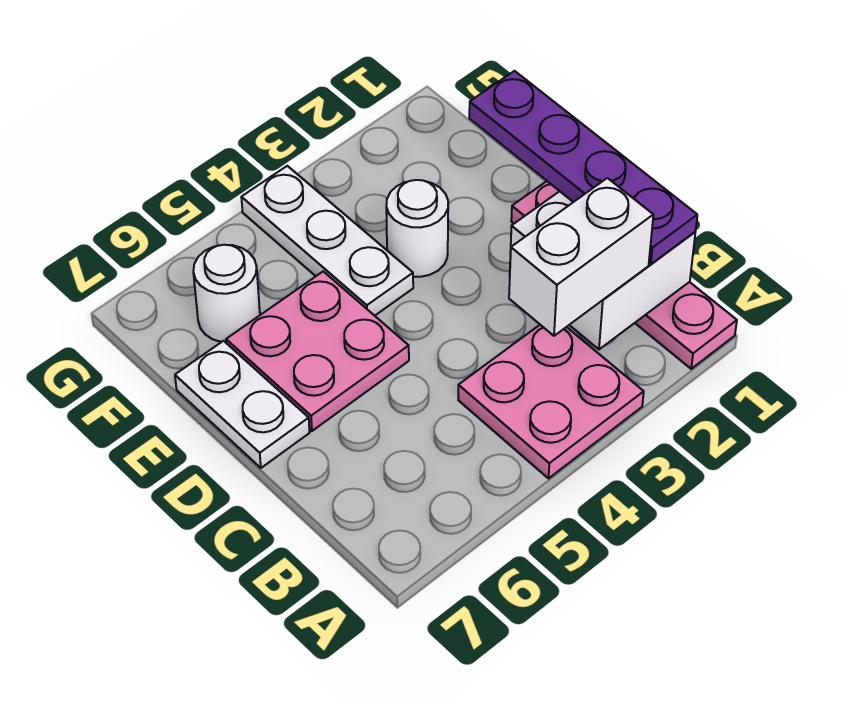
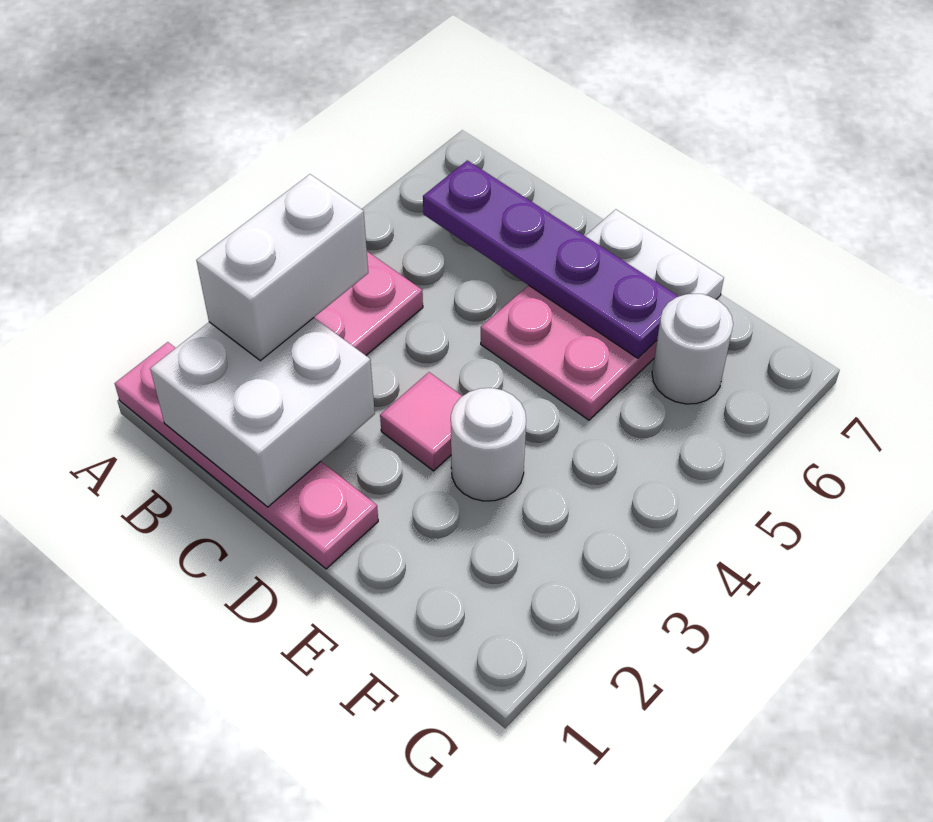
purple plate B1:E1 level 3 -> purple plate B6:E6 level 2
none -> pink tile D3 level 1
white plate E4:G4 level 1 -> none

